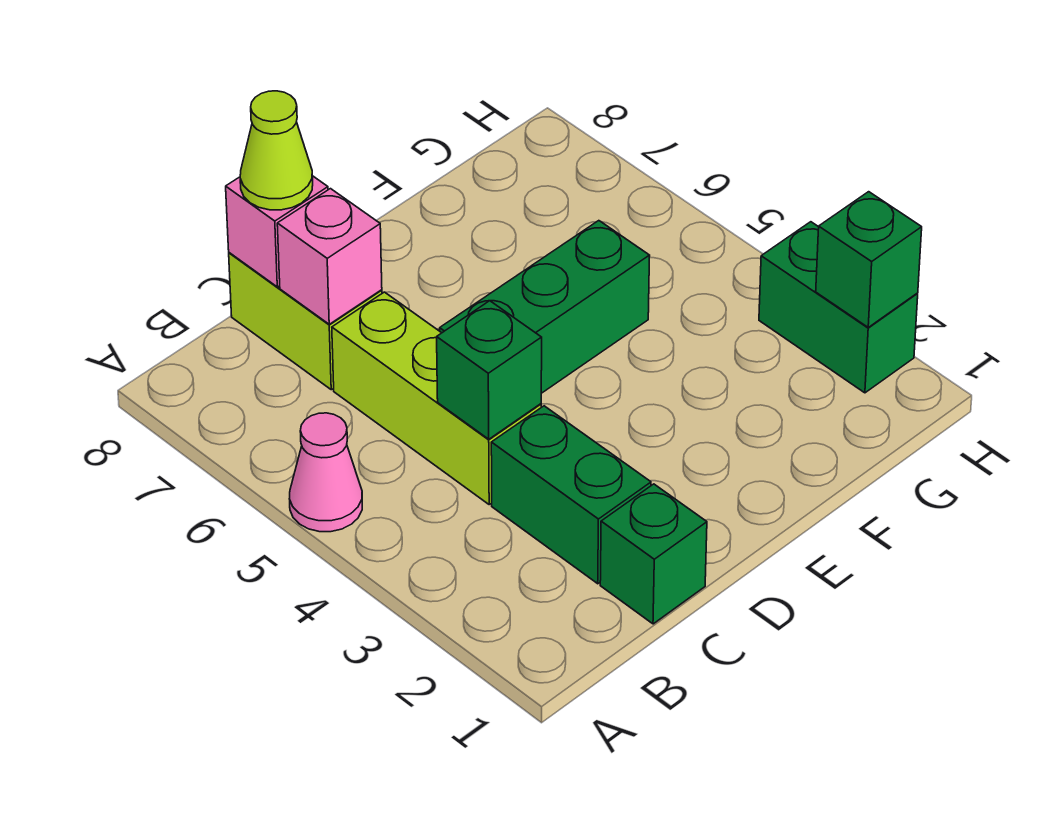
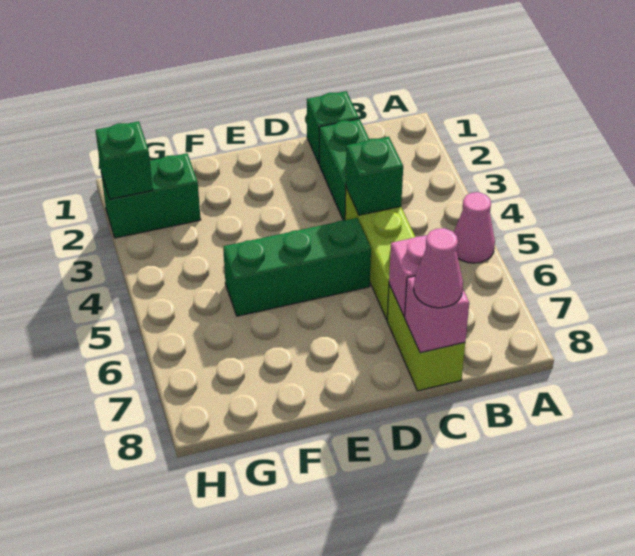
lime cone C8 level 3 -> pink cone C8 level 3
green brick H2:H3 level 1 -> green brick G2:H2 level 1

